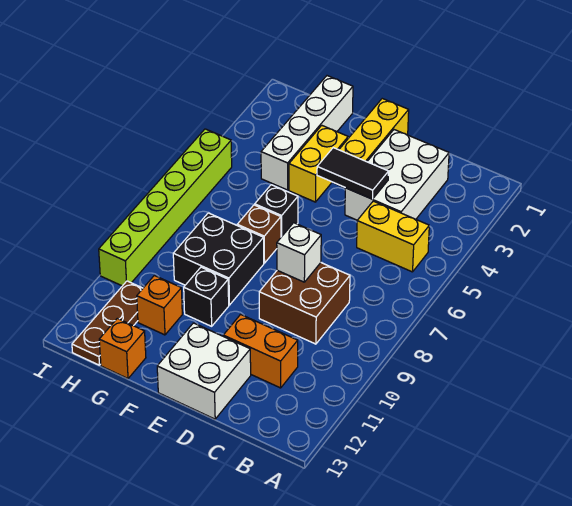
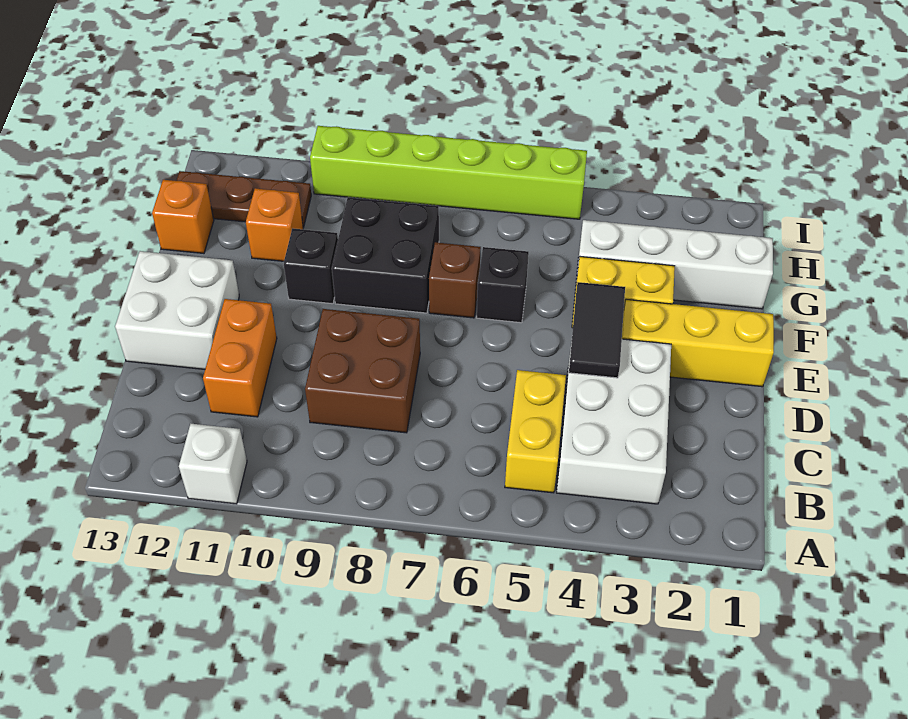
white brick C2:D4 level 1 -> white brick B3:D4 level 1
white brick D8 level 2 -> white brick A11 level 1

